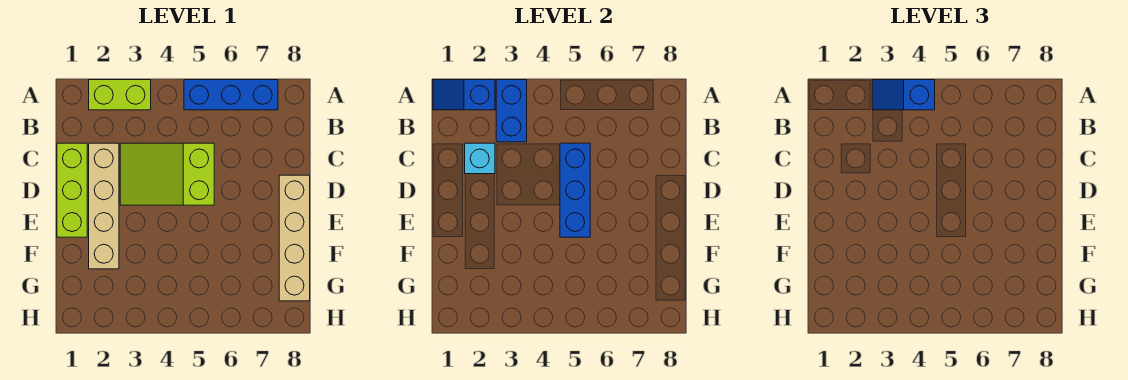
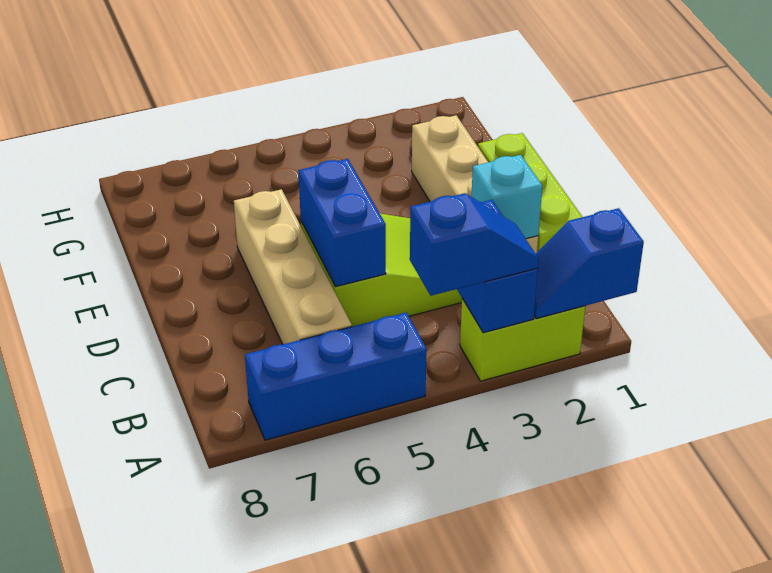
blue slope A1:A2 level 2 top 2 -> blue slope A1:A2 level 2 top 1
blue brick C5:E5 level 2 -> blue brick C5:D5 level 2
tan brick D8:G8 level 1 -> tan brick B6:E6 level 1

